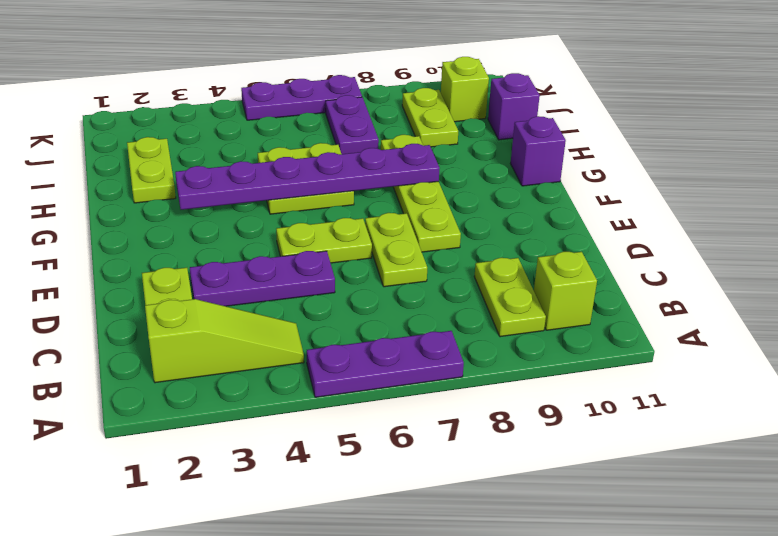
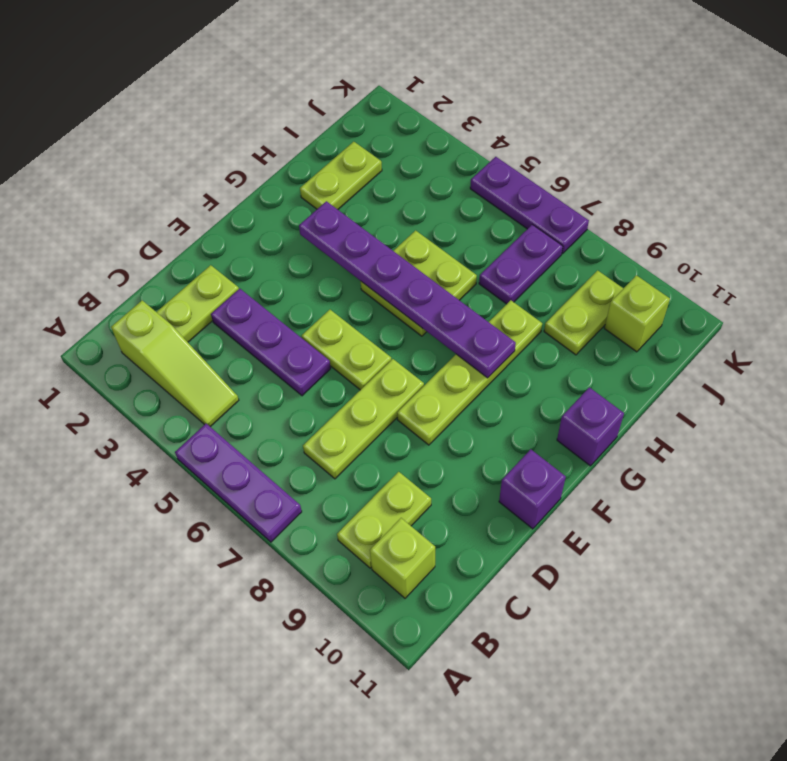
lime plate D7:E7 level 1 -> lime plate C7:E7 level 1
purple brick I11 level 1 -> purple brick E11 level 1

